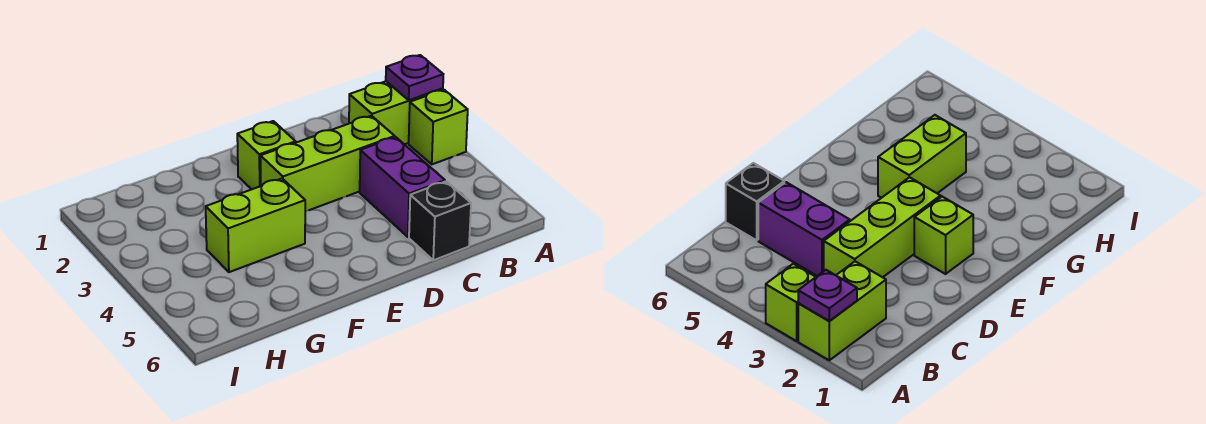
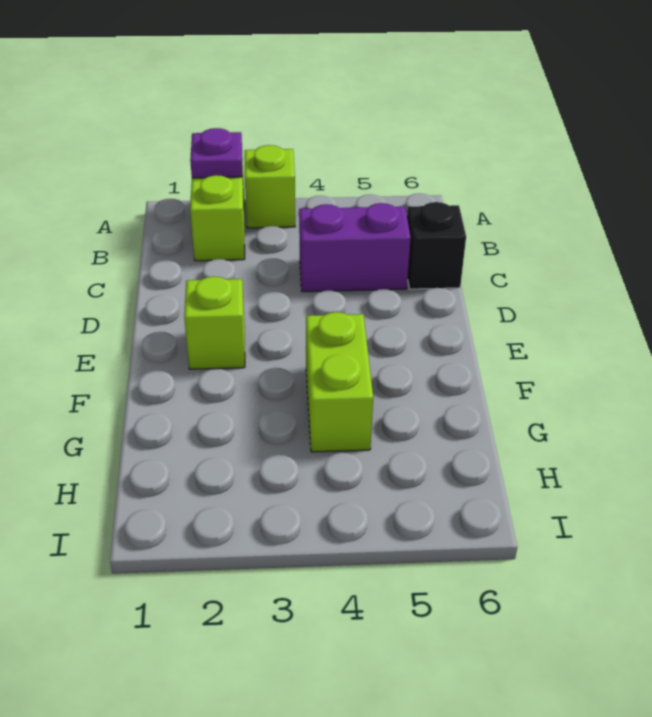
lime brick C3:E3 level 1 -> none

